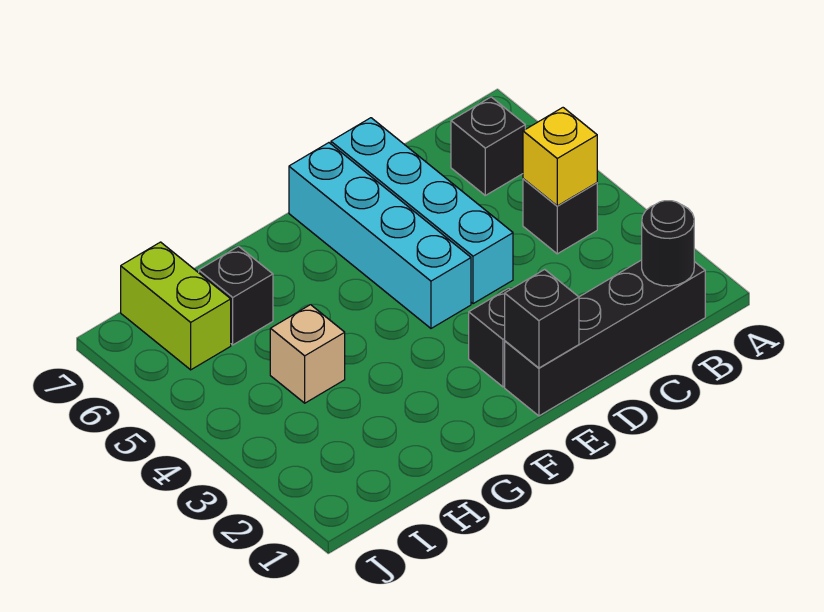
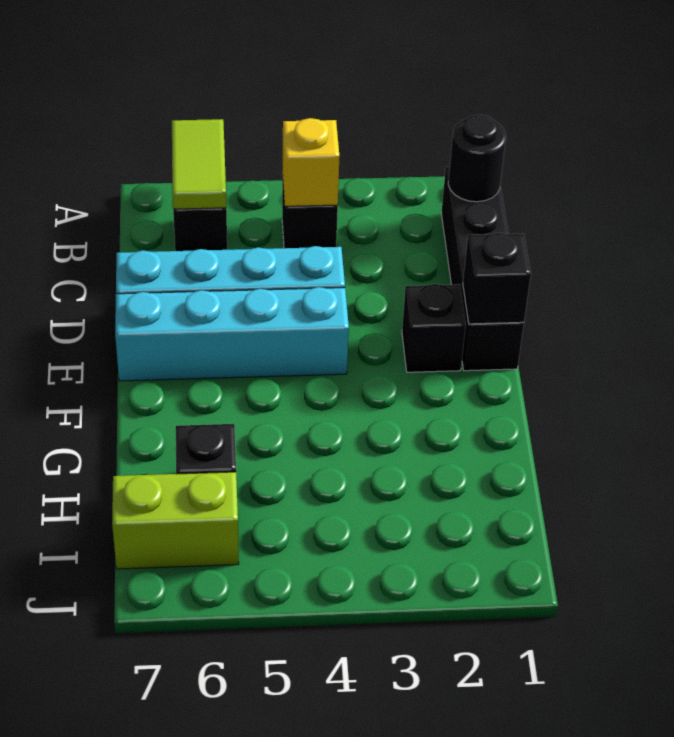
none -> lime tile A6:B6 level 2
tan brick H4 level 1 -> none

